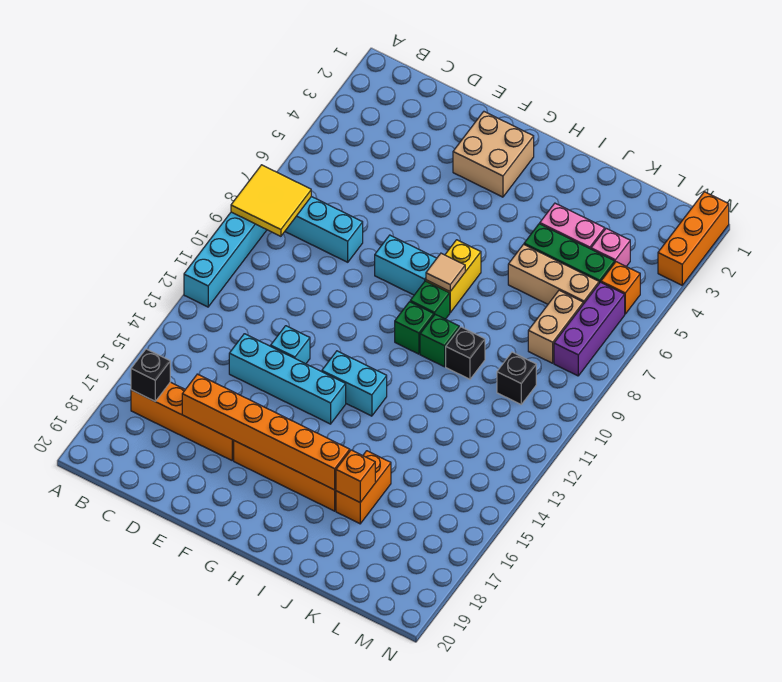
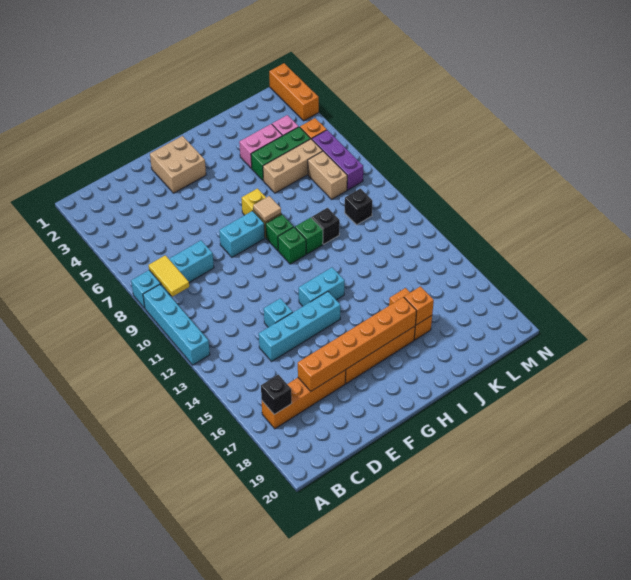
yellow tile A8:B9 level 2 -> yellow tile B8:B9 level 2

